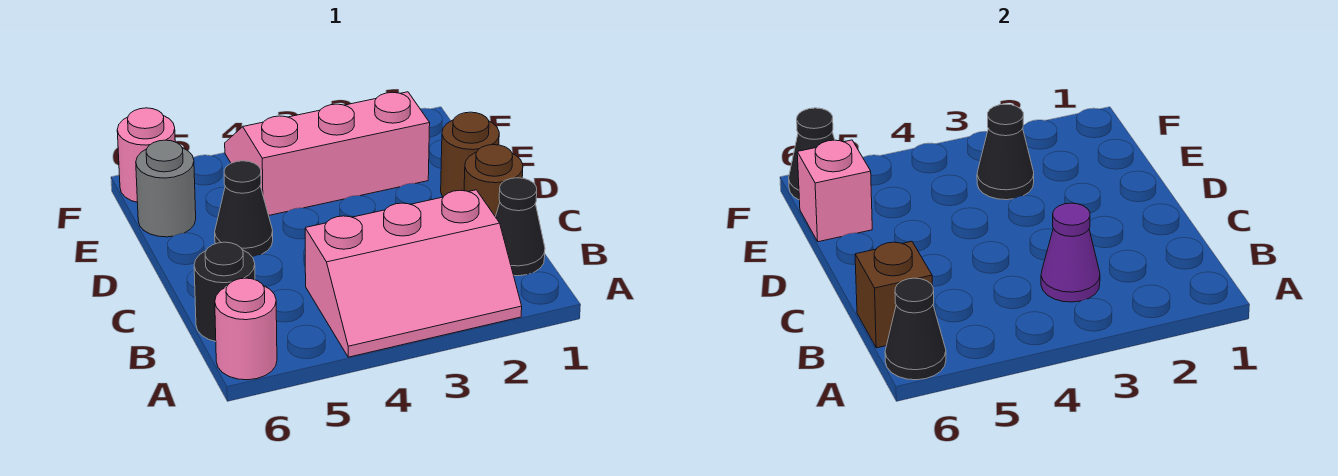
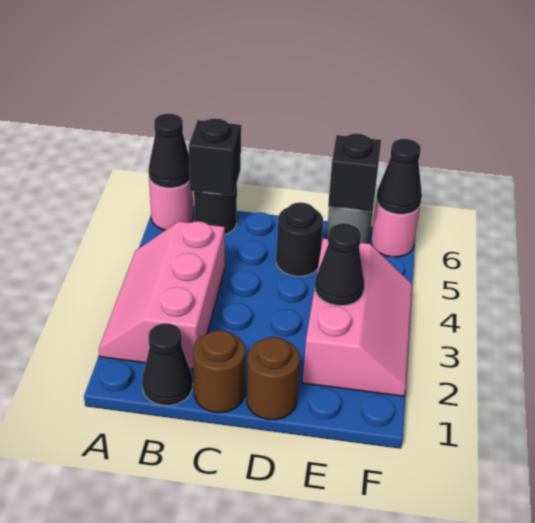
purple cone B3 level 2 -> none
brown brick B6 level 2 -> black brick B6 level 2
black cone D5 level 1 -> black round brick D5 level 1
pink brick E6 level 2 -> black brick E6 level 2

